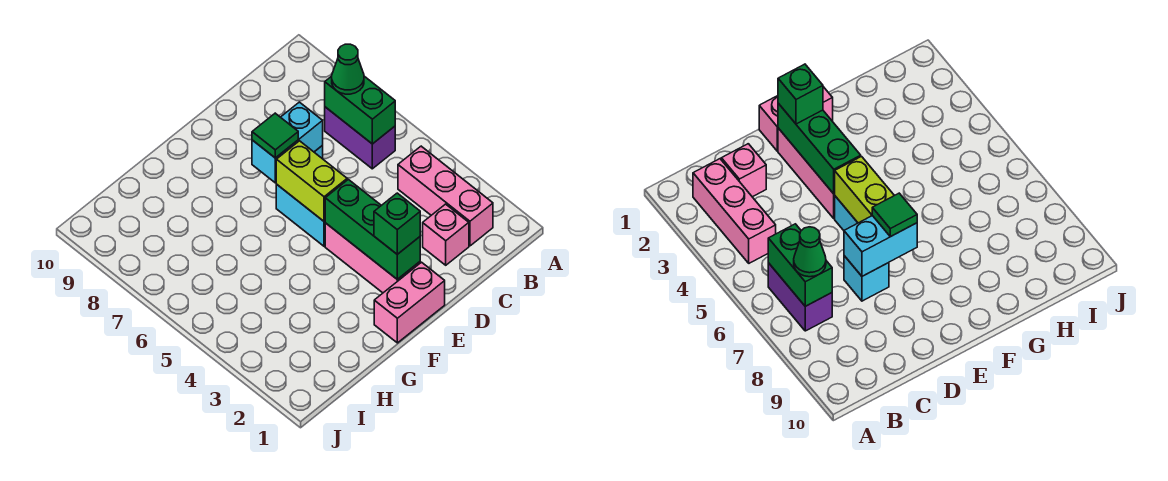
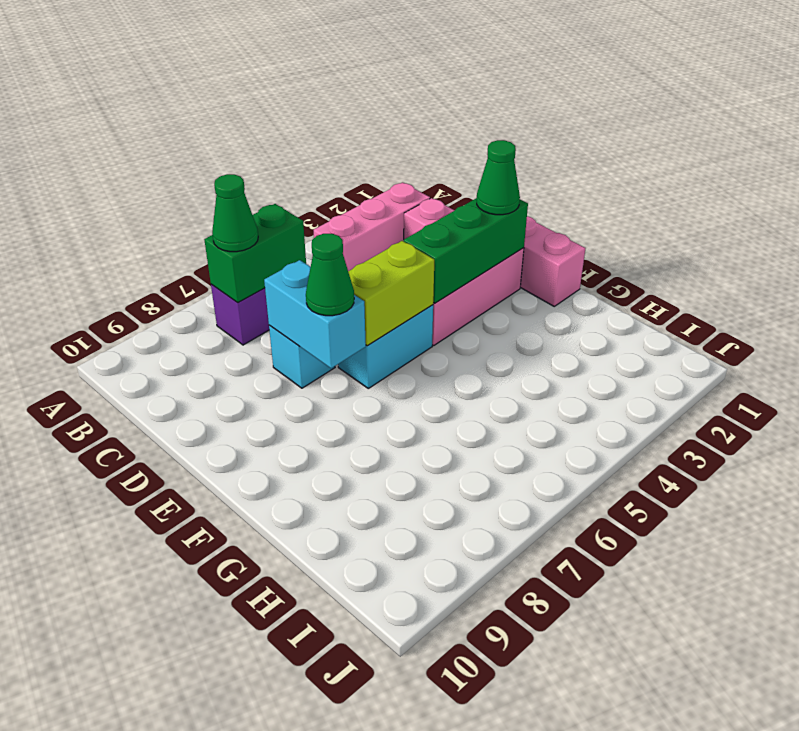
green brick E2 level 3 -> green cone E2 level 3
green tile E7 level 3 -> green cone E7 level 3

